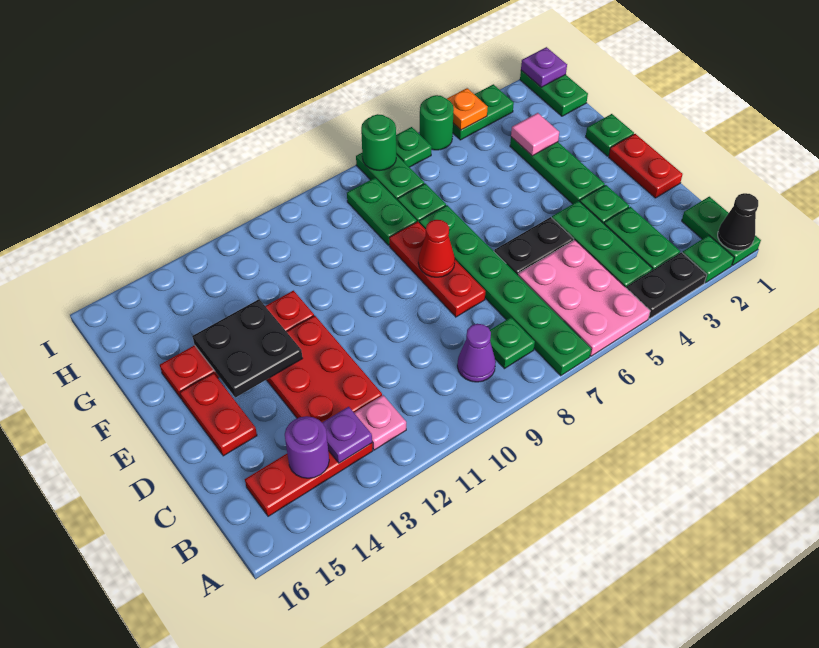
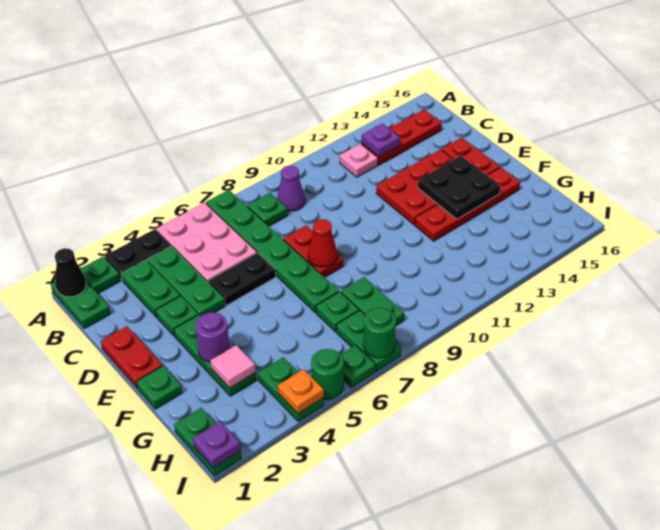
purple round brick B14 level 2 -> purple round brick F3 level 2
red plate C12:E13 level 1 -> red plate D12:E14 level 1
red plate D8:F8 level 1 -> red plate D8:E8 level 1
green plate I3:I4 level 1 -> green plate H4:I4 level 1

